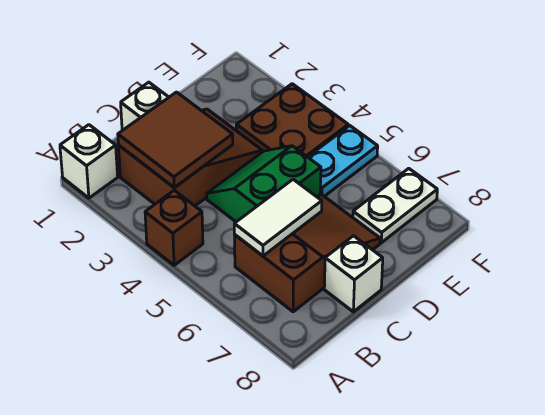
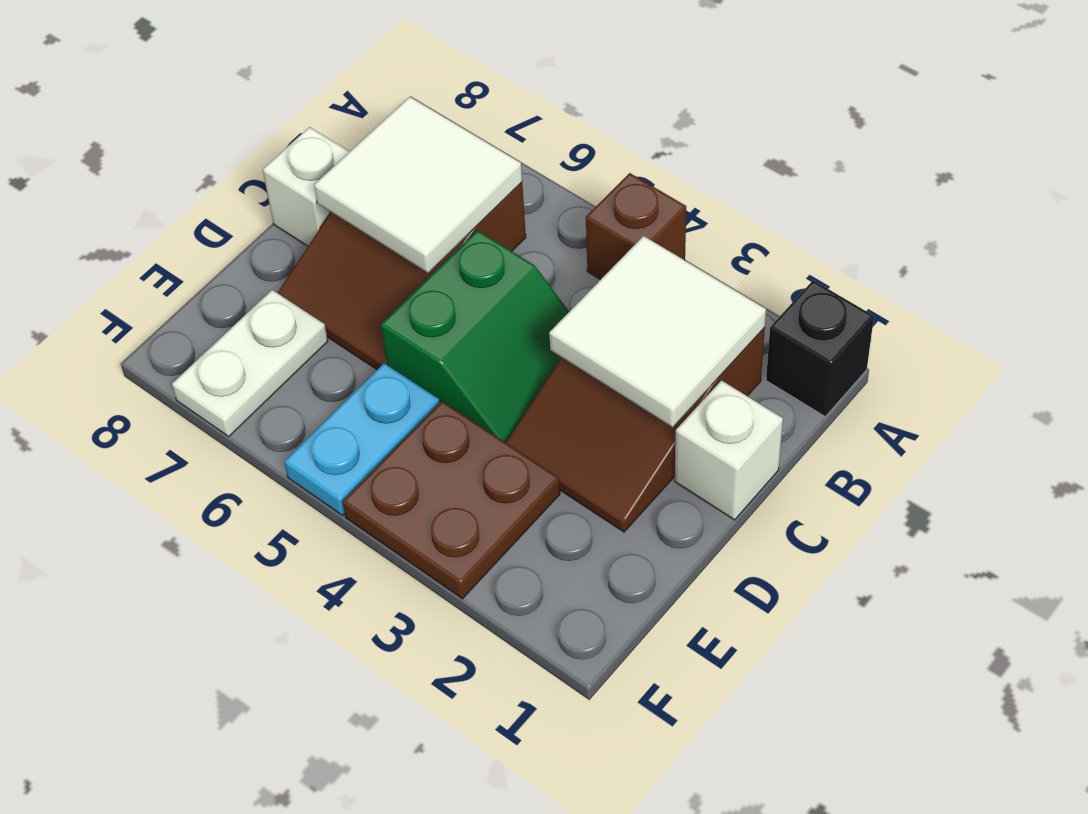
white brick A1 level 1 -> black brick A1 level 1
brown tile B2:C3 level 2 -> white tile B2:C3 level 2
white tile B6:C6 level 2 -> white tile B6:C7 level 2

